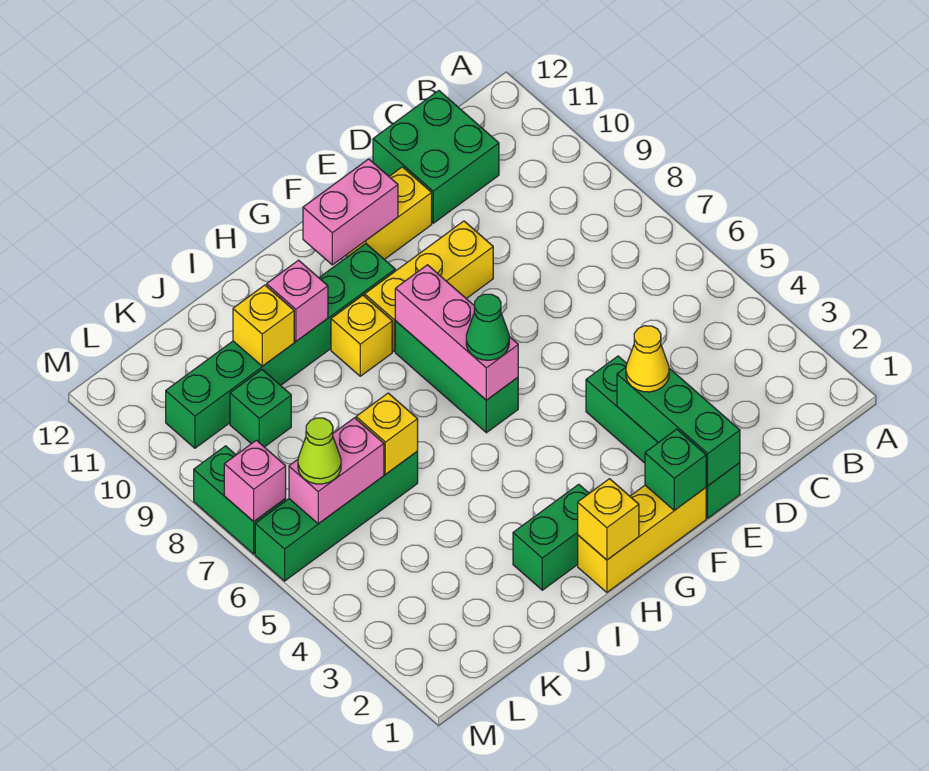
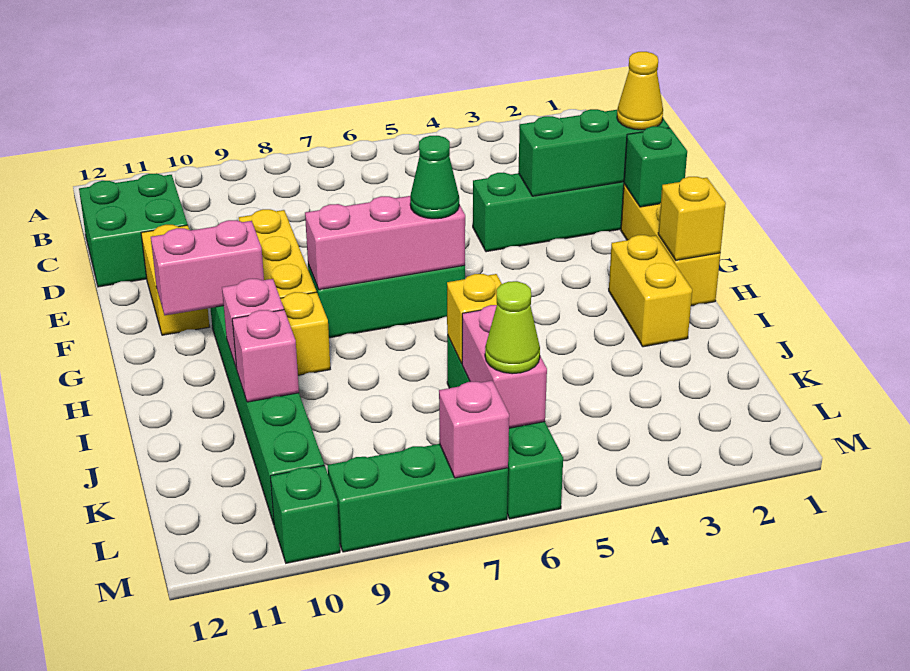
yellow cone E3 level 3 -> yellow cone E1 level 3
pink brick F11:G11 level 2 -> pink brick G10:G11 level 2
green brick H2:I2 level 1 -> yellow brick H2:I2 level 1
yellow brick J10 level 2 -> pink brick J10 level 2
green brick K9 level 1 -> green brick M10 level 1
green brick M7:M8 level 1 -> green brick M7:M9 level 1

